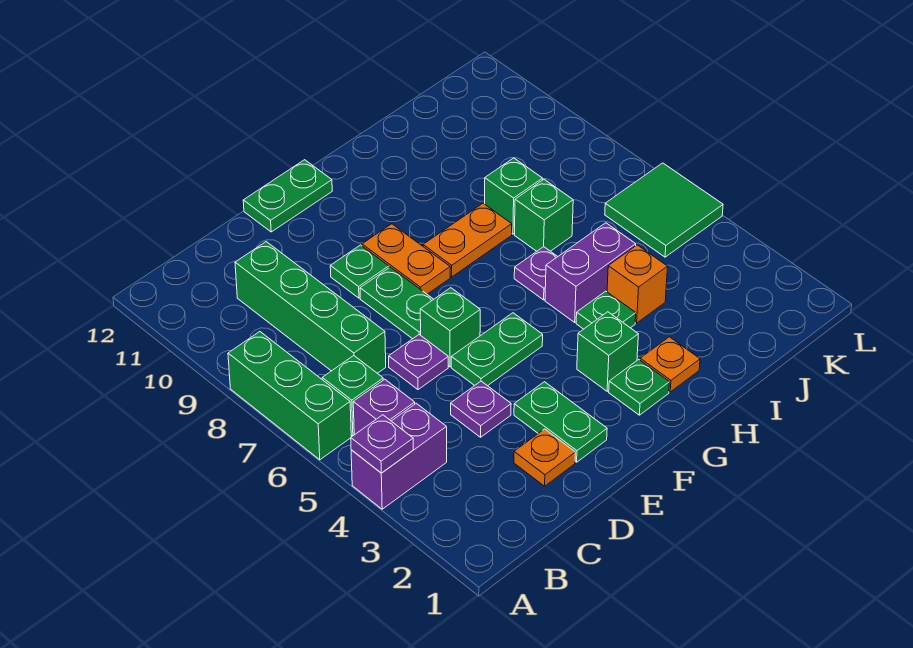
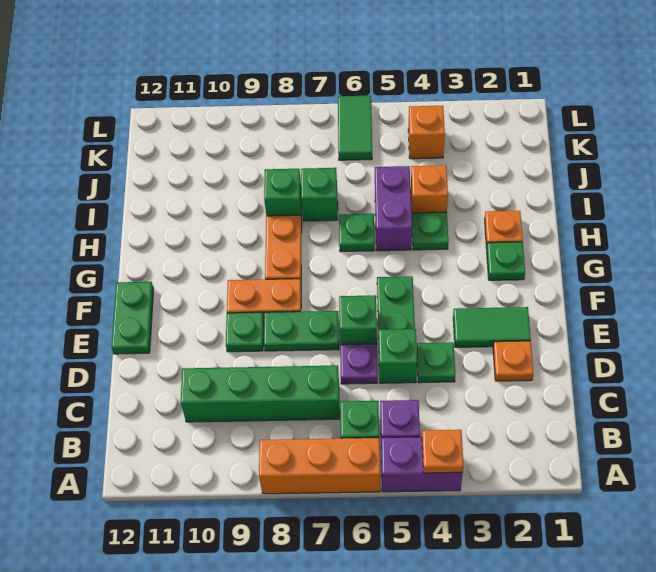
purple brick A4:B4 level 1 -> purple brick A4:A5 level 1
purple plate A4 level 2 -> orange plate A4 level 2
green brick A6:A8 level 1 -> orange brick A6:A8 level 1
purple plate D4 level 1 -> green plate D4 level 1
green plate E2:E3 level 1 -> green tile E2:E3 level 1
green brick G3 level 1 -> green brick D5 level 1
purple plate H6 level 1 -> green plate H6 level 1
none -> orange brick K4 level 1
green tile K5:L6 level 1 -> green tile K6:L6 level 1

